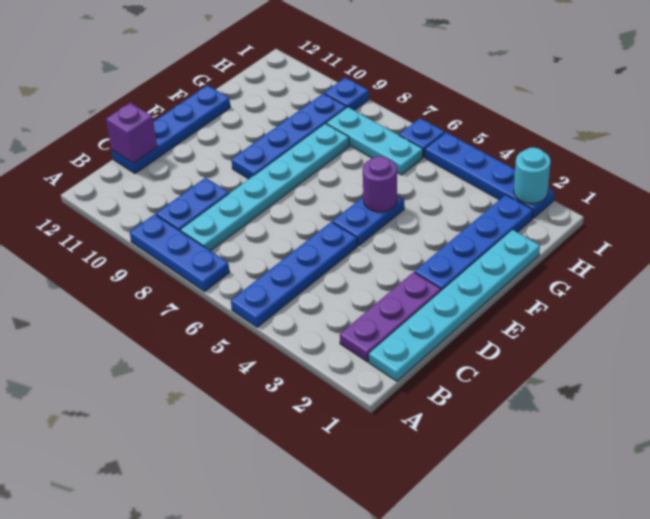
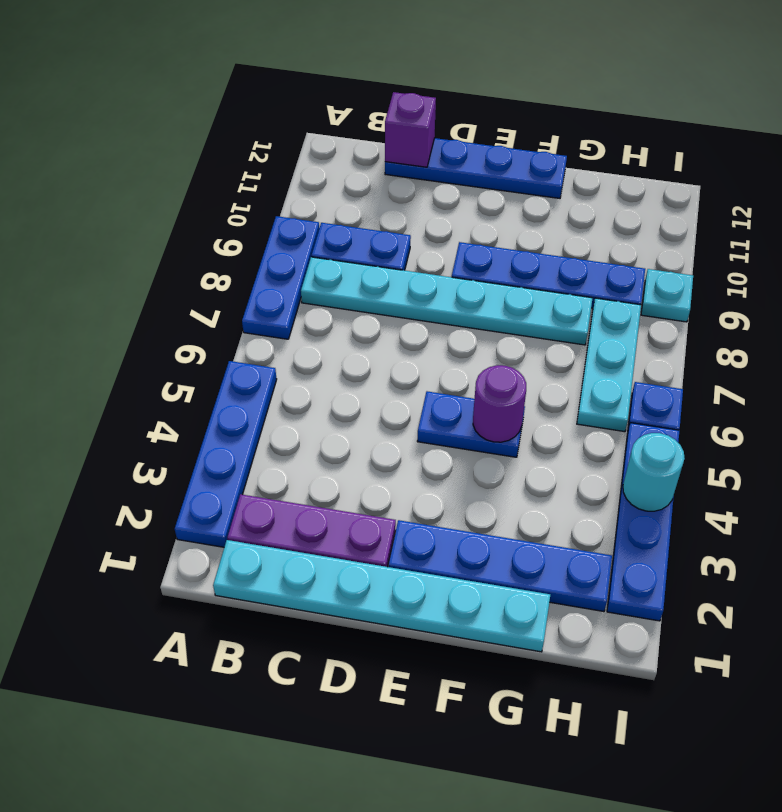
blue plate A5:D5 level 1 -> blue plate A2:A5 level 1
cyan round brick I2 level 2 -> cyan round brick I4 level 2
blue plate I9 level 1 -> cyan plate I9 level 1

